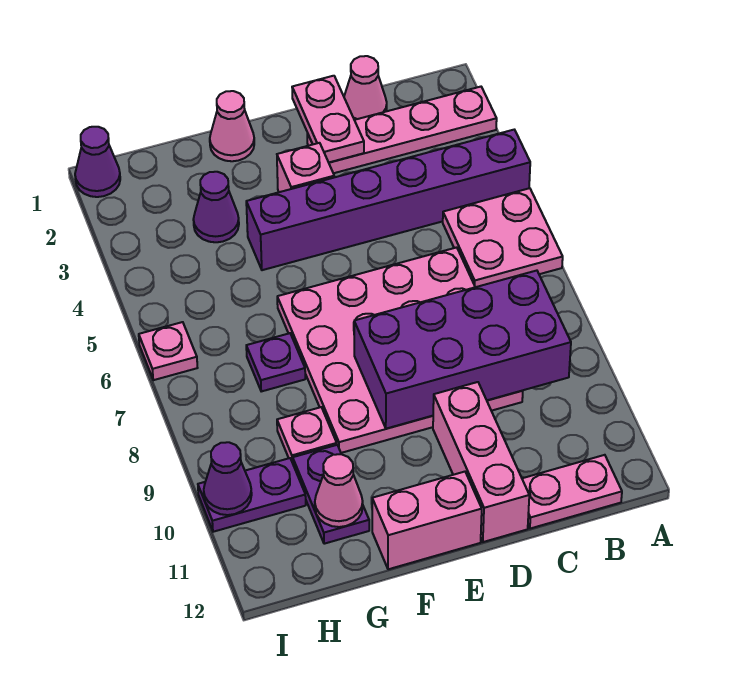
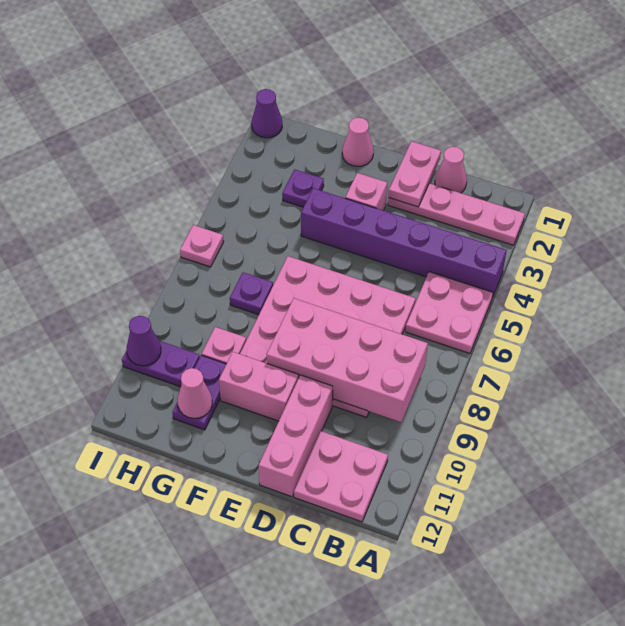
purple brick B8:E9 level 2 -> pink brick B8:E9 level 2
pink plate B12:C12 level 1 -> pink plate B11:C12 level 1
pink brick E12:F12 level 1 -> pink brick E10:F10 level 1
purple cone G3 level 1 -> purple plate G3 level 1

